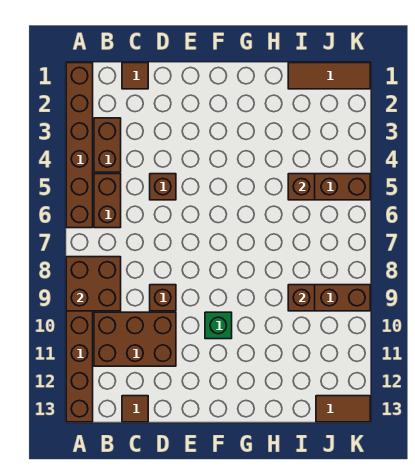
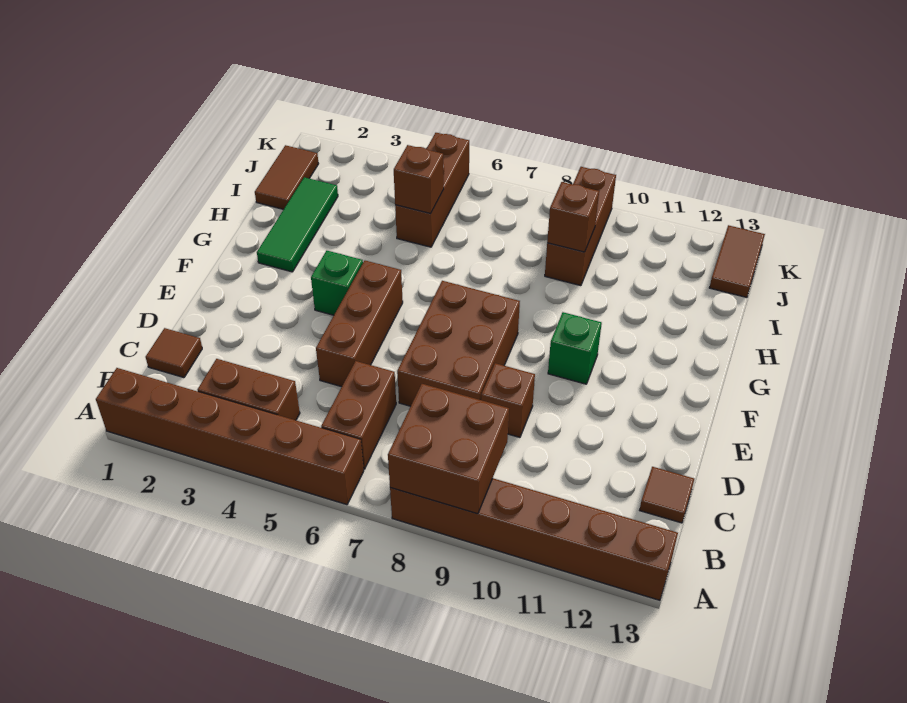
brown brick B5:B6 level 1 -> brown brick B6:C6 level 1
brown brick B10:D11 level 1 -> brown brick D7:F8 level 1
brown brick D5 level 1 -> brown brick D5:F5 level 1
none -> green brick F4 level 1
none -> green tile G2:I2 level 1
brown tile I1:K1 level 1 -> brown tile I1:J1 level 1

